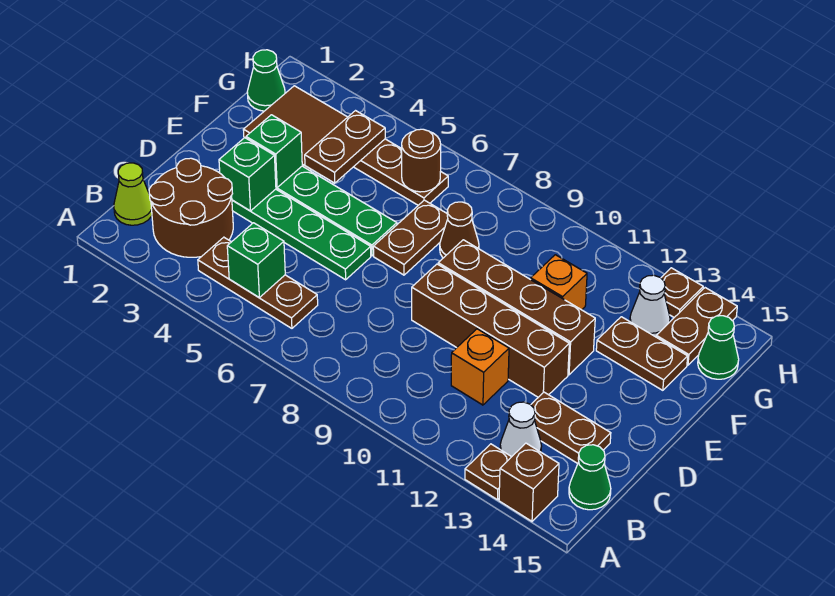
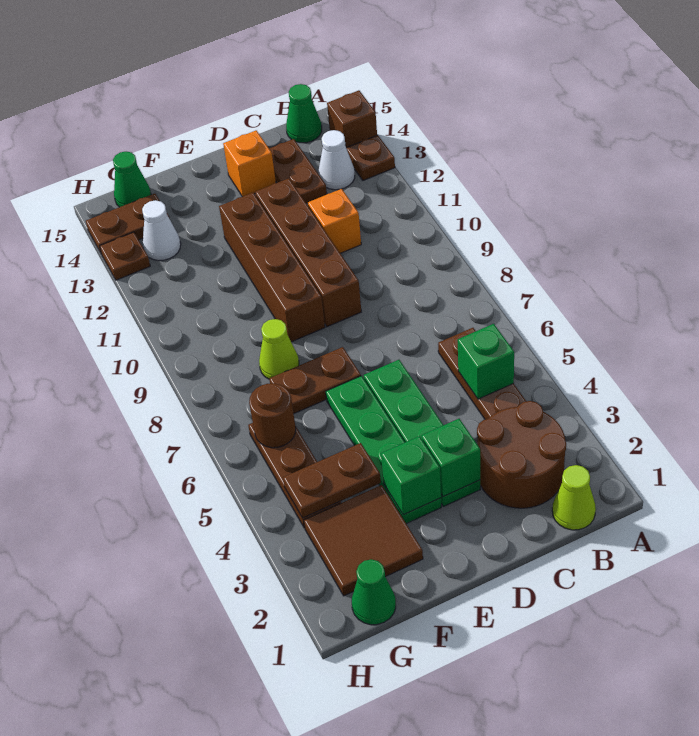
brown cone F8 level 1 -> lime cone F8 level 1
orange brick F11 level 1 -> orange brick D14 level 1
brown plate F13:F14 level 1 -> none

